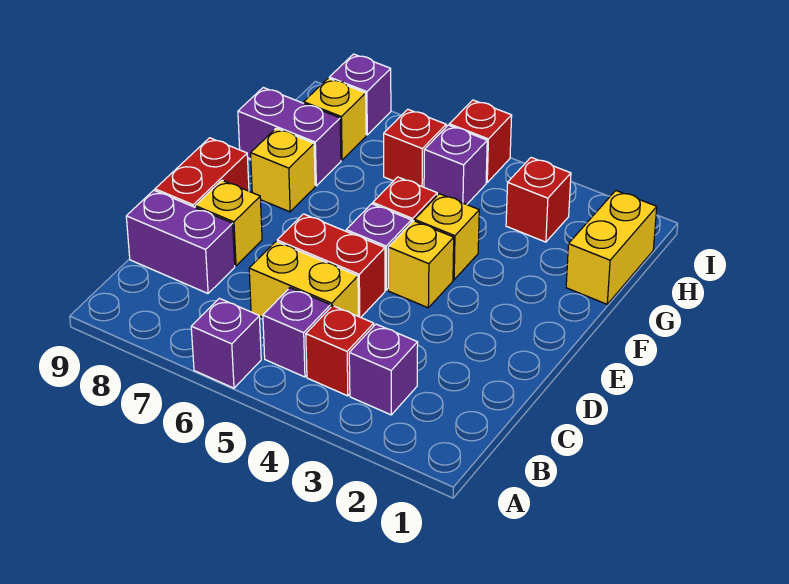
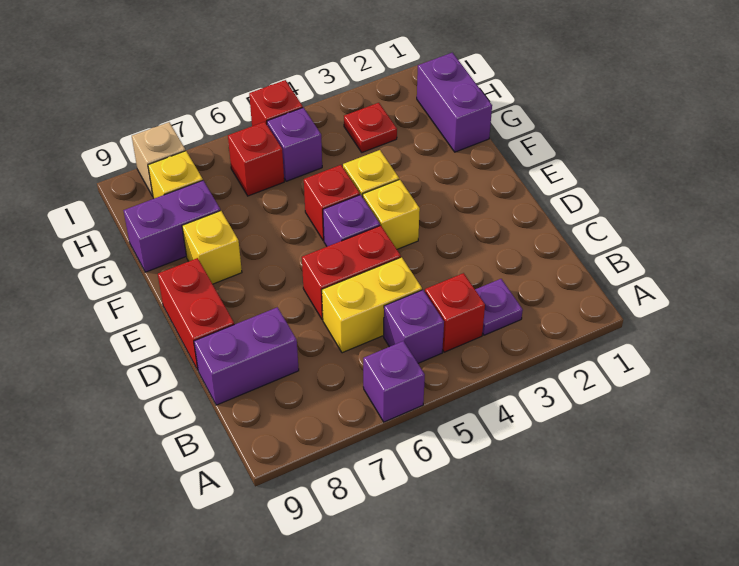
purple brick B3 level 1 -> purple plate B3 level 1
yellow brick D8 level 1 -> none
yellow brick G1:H1 level 1 -> purple brick G1:H1 level 1
red brick H3 level 1 -> red plate H3 level 1
purple brick I8 level 1 -> tan brick I8 level 1

